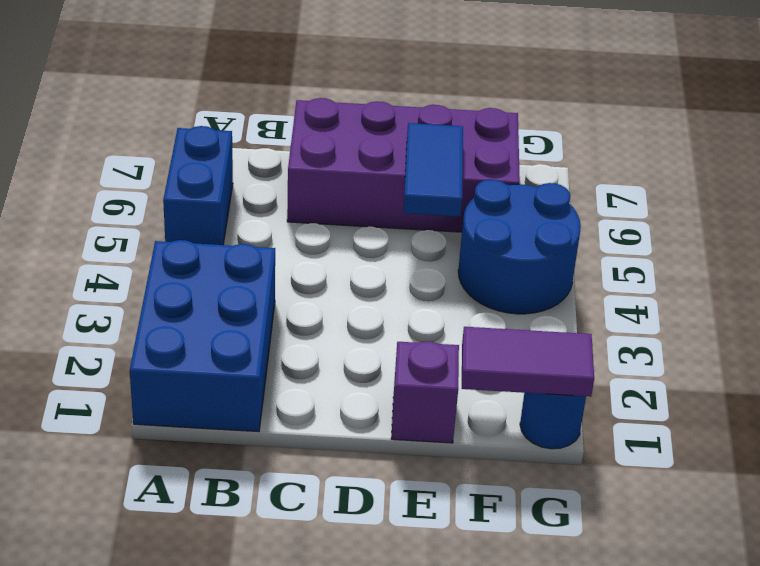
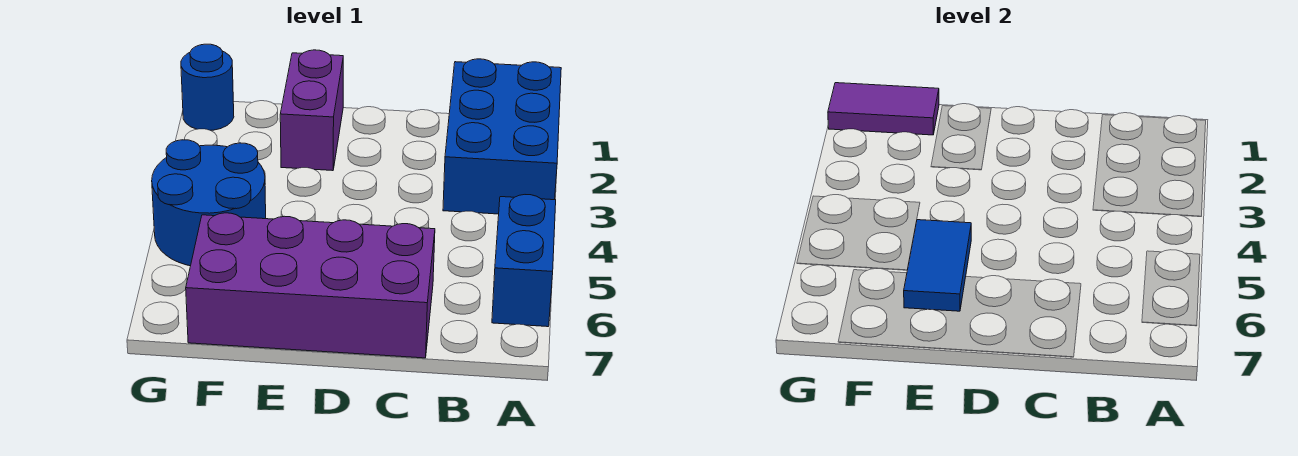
purple brick E1 level 1 -> purple brick E1:E2 level 1

